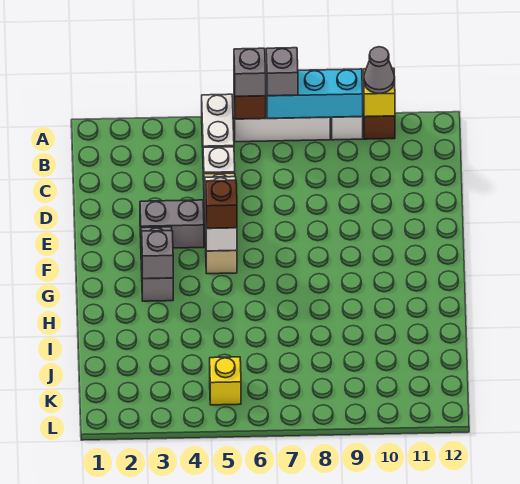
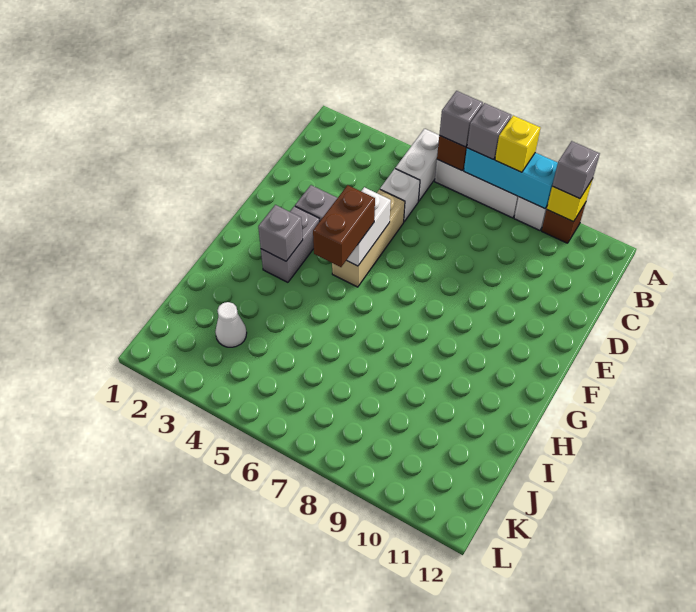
grey cone A10 level 3 -> grey brick A10 level 3
brown brick F5 level 3 -> brown brick F5:G5 level 3
none -> white cone J3 level 1
yellow brick K5 level 1 -> yellow brick A8 level 3

